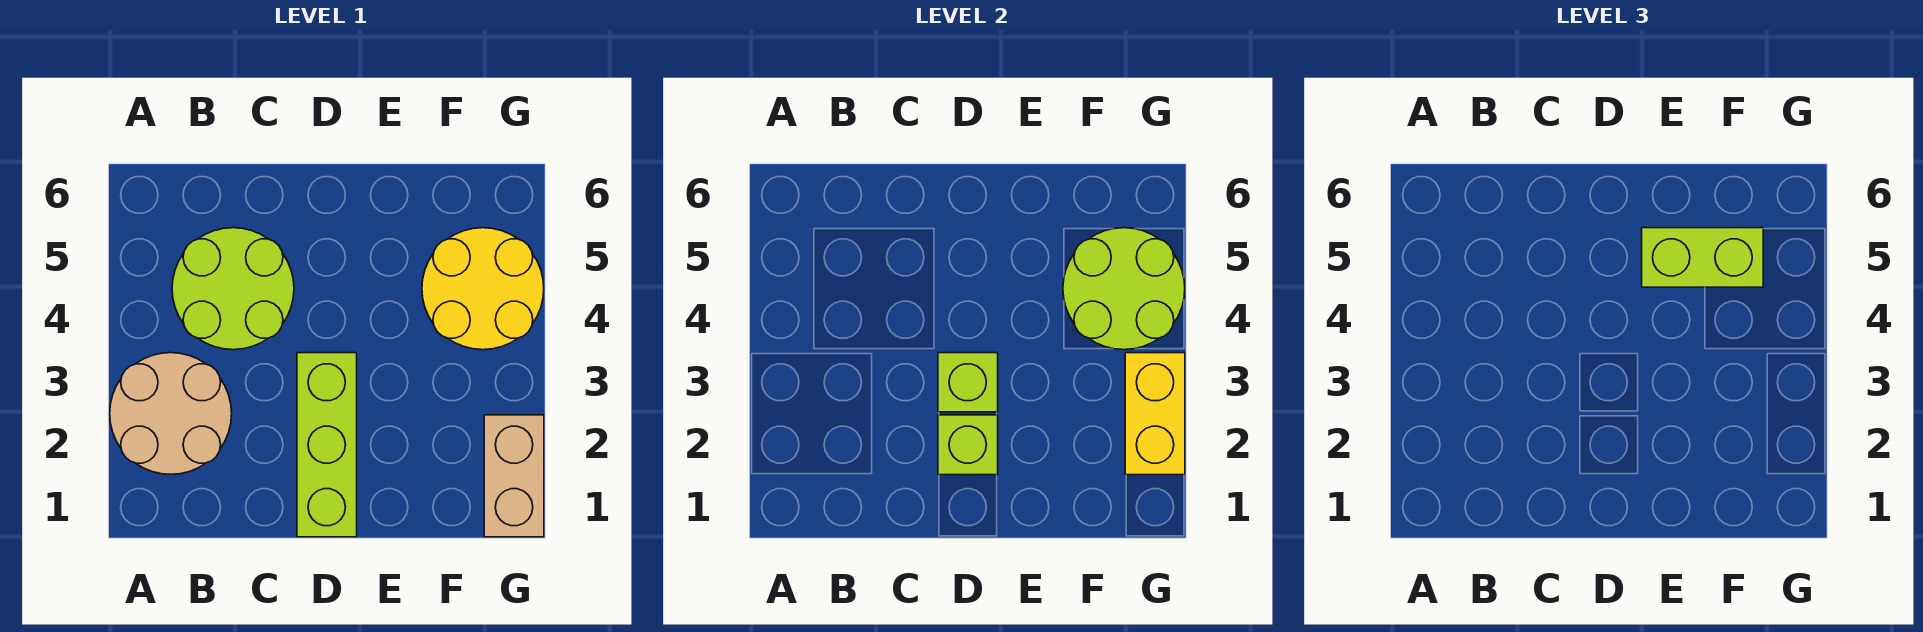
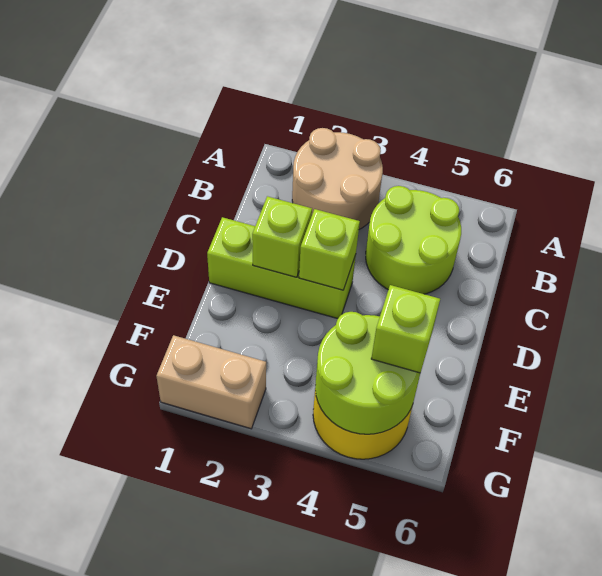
lime brick E5:F5 level 3 -> lime brick F5 level 3
yellow brick G2:G3 level 2 -> none

